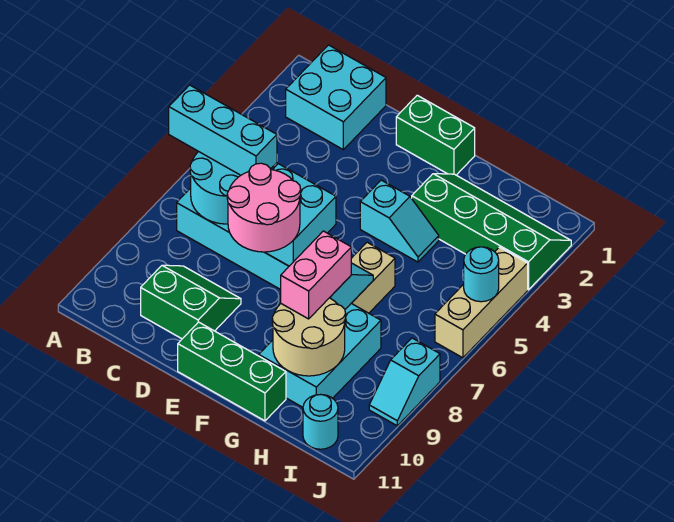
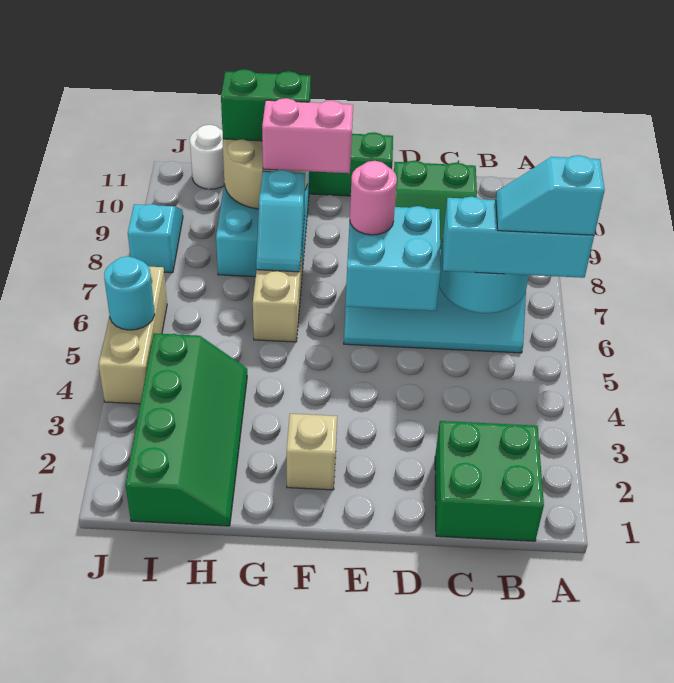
cyan brick B1:C2 level 1 -> green brick B1:C2 level 1
pink round brick D7:E8 level 3 -> pink round brick E7 level 3
green brick E1:F1 level 1 -> green brick G10:H10 level 3
none -> tan brick F2 level 1
cyan slope F4:G4 level 1 top F -> cyan slope A6:B6 level 4 top A
green slope G2:J3 level 1 top 3 -> green slope H1:I4 level 1 top I
pink brick G8:G9 level 3 -> pink brick F9:G9 level 3
cyan round brick I11 level 1 -> white round brick I11 level 1

